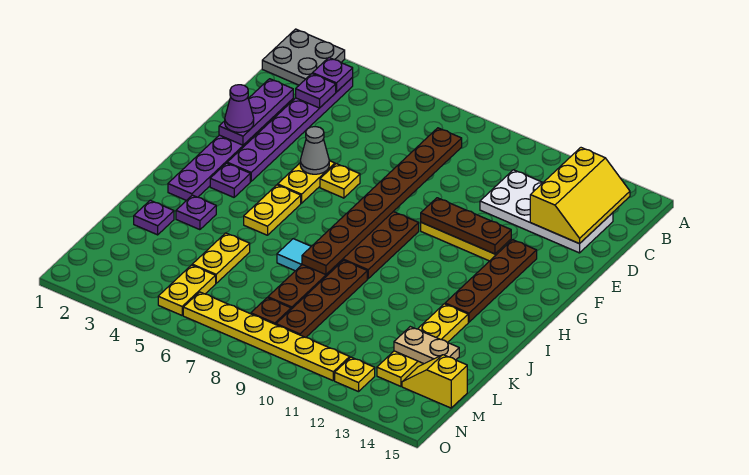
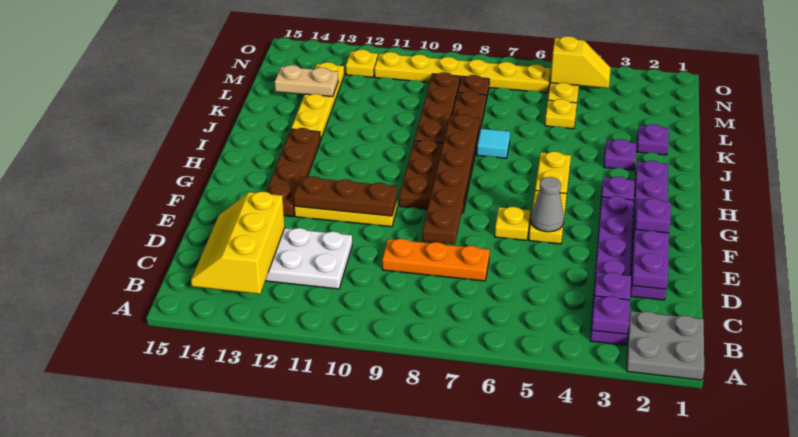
brown plate C8:J8 level 2 -> brown plate E8:J8 level 2
none -> orange plate D7:D9 level 1
purple cone F2 level 3 -> purple plate F2 level 3
yellow plate K5:L5 level 1 -> yellow plate L5 level 1
yellow slope M14:M15 level 1 top 15 -> yellow slope N4:N5 level 2 top 5

